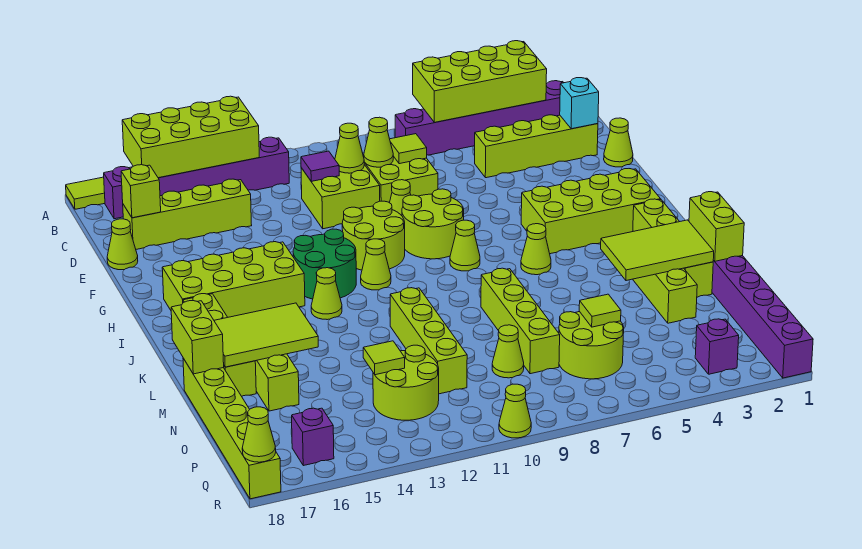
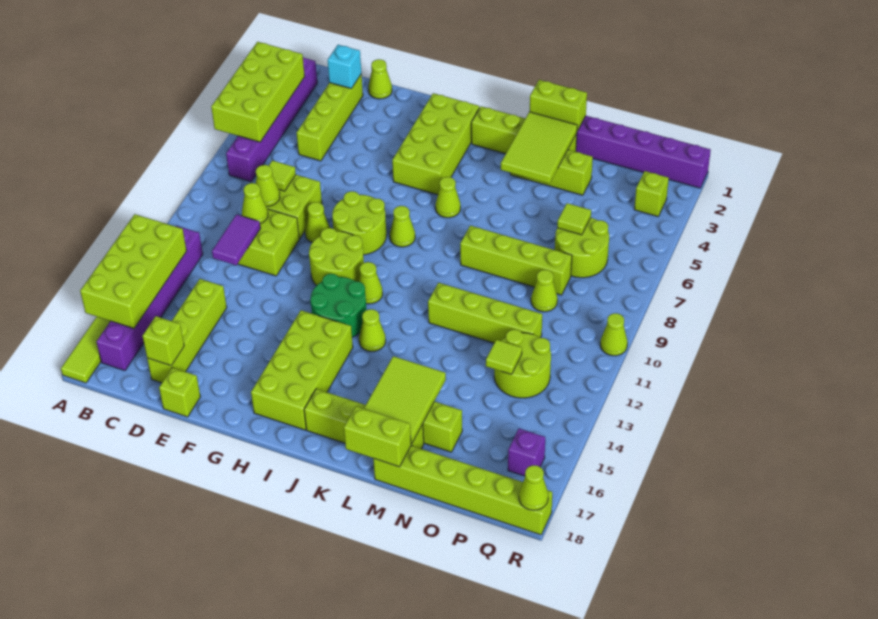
purple tile D11 level 2 -> purple tile D11:D12 level 2
lime cone E18 level 1 -> lime brick E18 level 1
purple brick Q3 level 1 -> lime brick Q3 level 1

